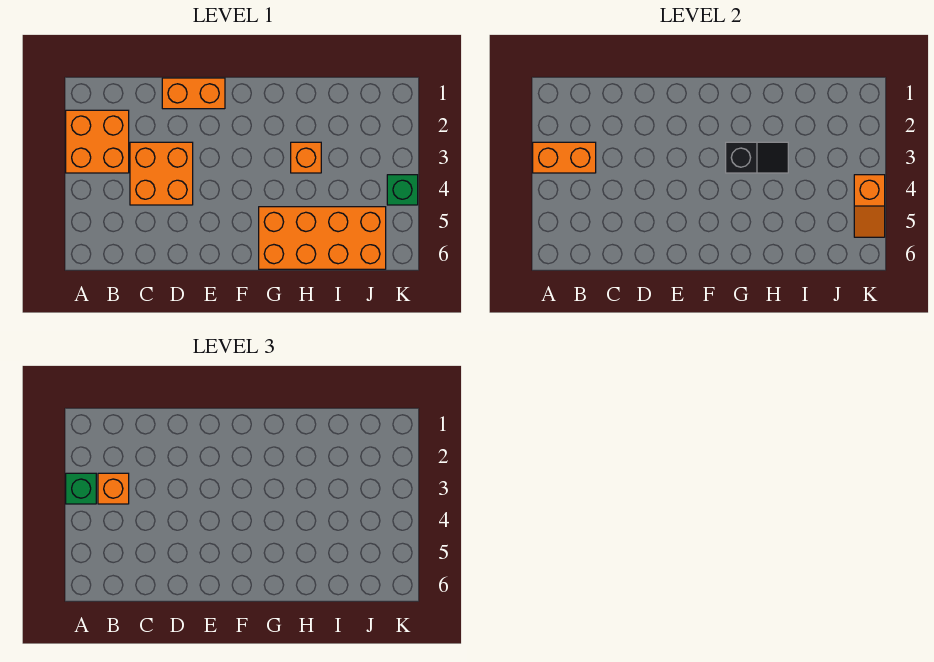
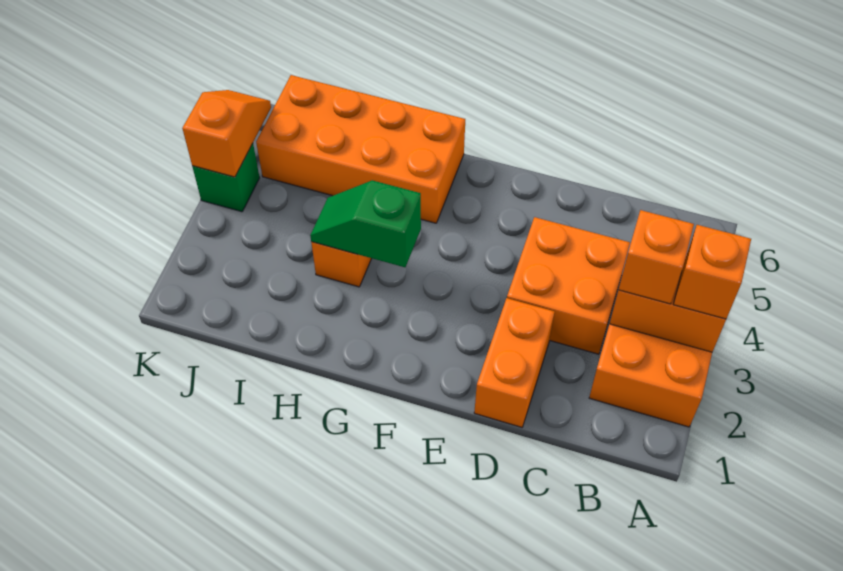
green brick A3 level 3 -> orange brick A3 level 3
orange brick D1:E1 level 1 -> orange brick D1:D2 level 1
black slope G3:H3 level 2 top G -> green slope G3:H3 level 2 top G

